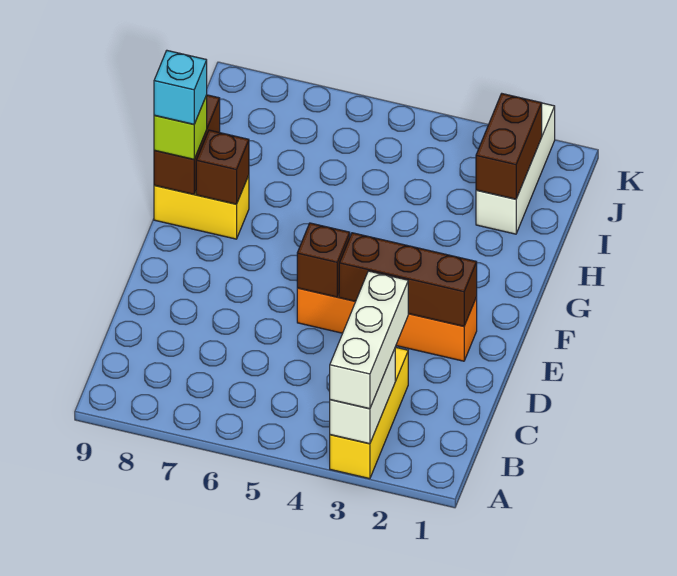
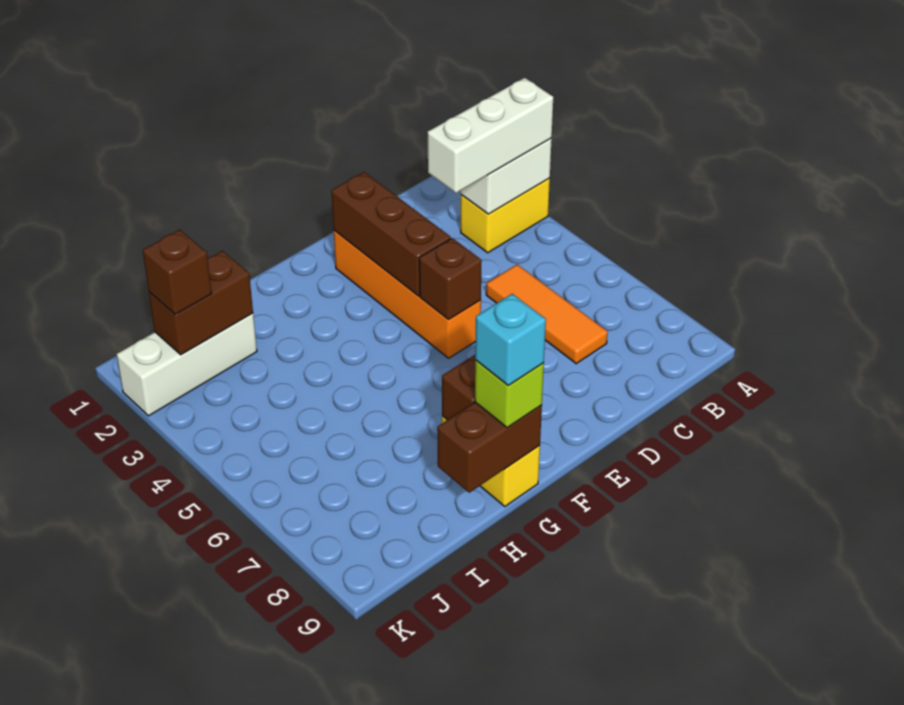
yellow brick A3:C3 level 1 -> yellow brick A3:B3 level 1
none -> orange tile C5:C7 level 1
none -> brown brick J2 level 3

